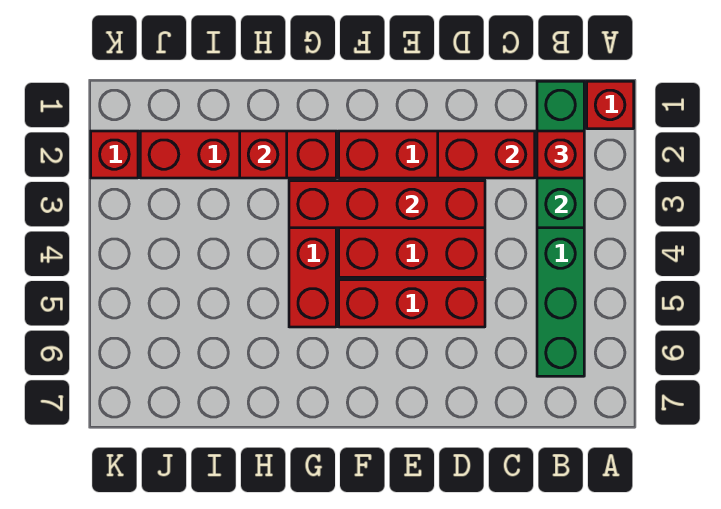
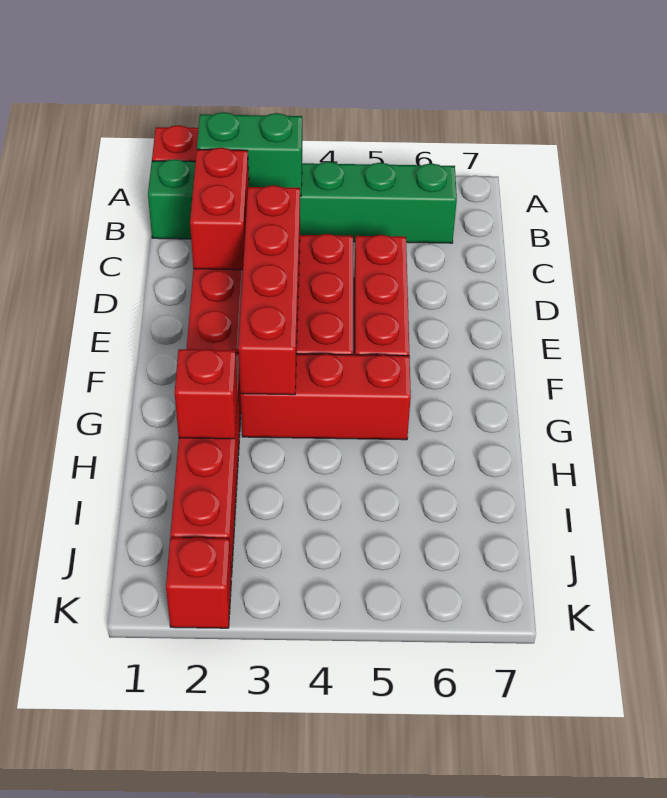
red brick B2 level 3 -> none

